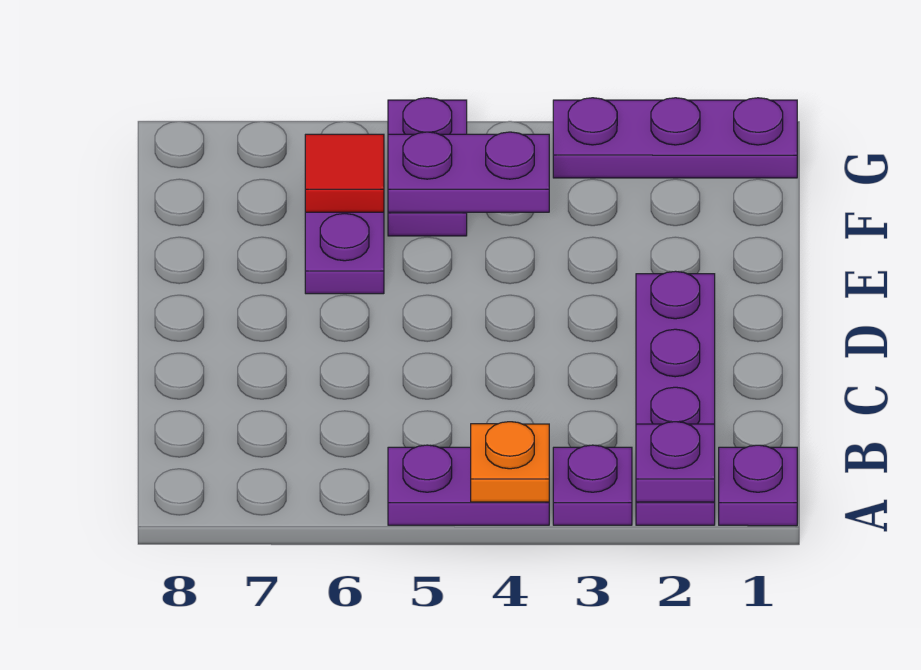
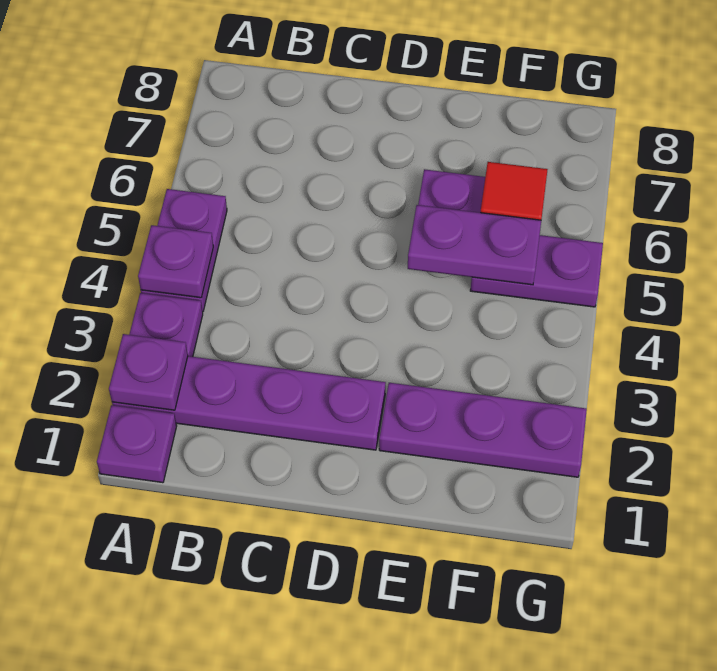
orange plate A4 level 2 -> purple plate A4 level 2
purple plate F4:F5 level 2 -> purple plate E5:F5 level 2
purple plate G1:G3 level 1 -> purple plate E2:G2 level 1

